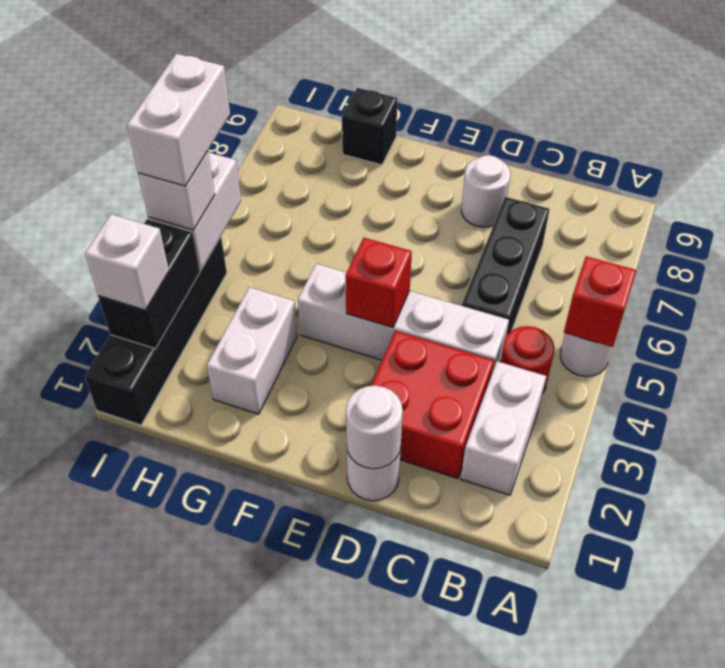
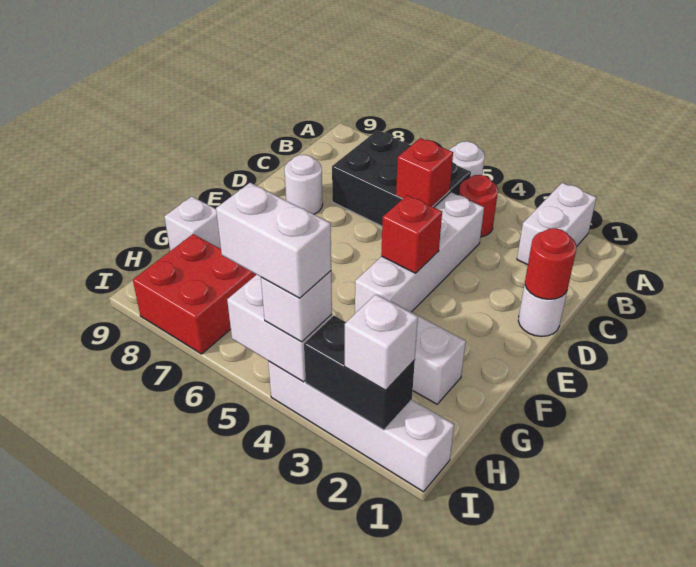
red brick A5 level 2 -> red brick C5 level 2
white brick B2:B3 level 1 -> white brick A2:B2 level 1
red brick C2:D3 level 1 -> red brick H7:I8 level 1
black brick C5:C7 level 1 -> black brick B5:C7 level 1
white round brick D1 level 2 -> red round brick D1 level 2
black brick G9 level 1 -> white brick G9 level 1
black brick I1:I4 level 1 -> white brick I1:I4 level 1

